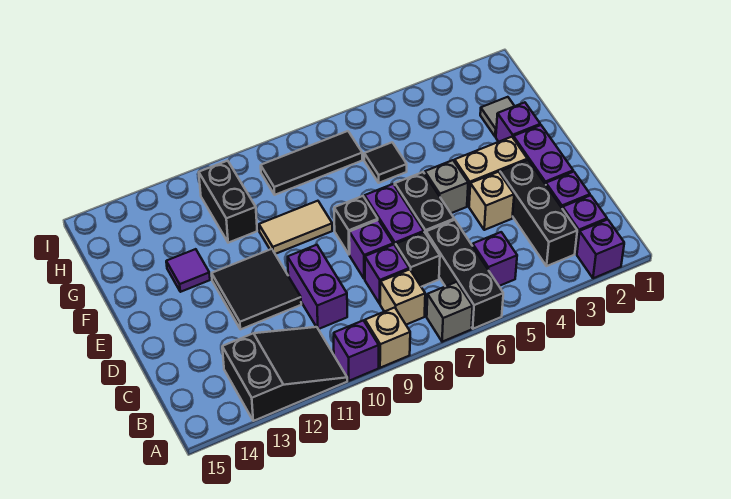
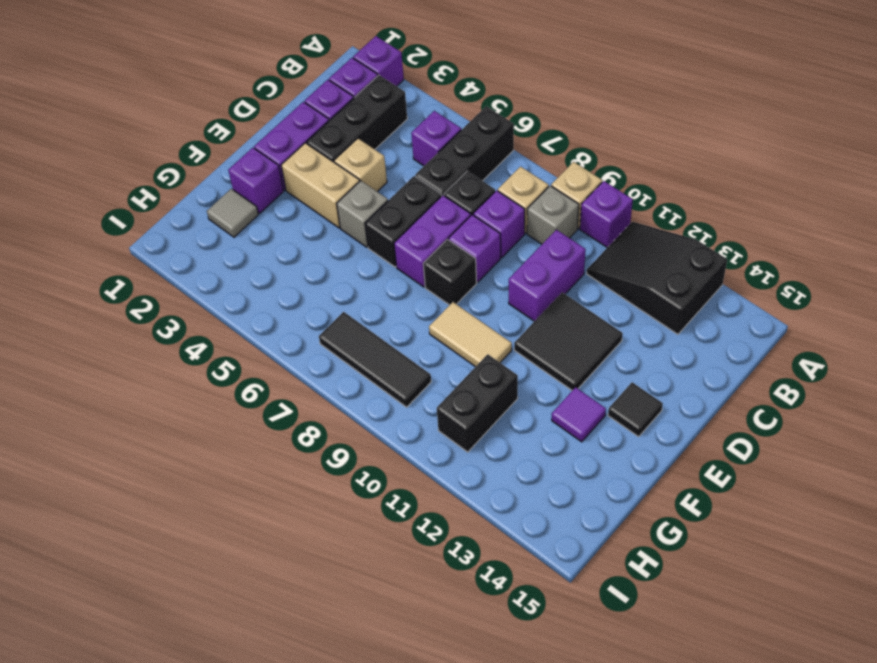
grey brick A7 level 1 -> grey brick B9 level 1
black tile G6 level 1 -> black tile E14 level 1

